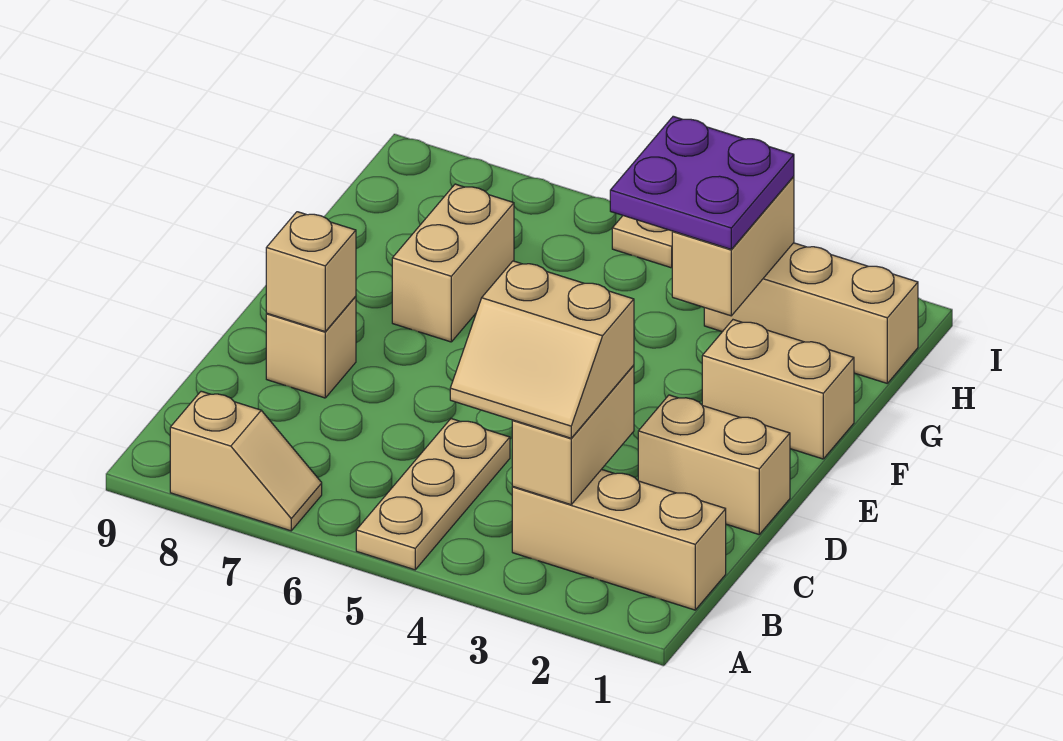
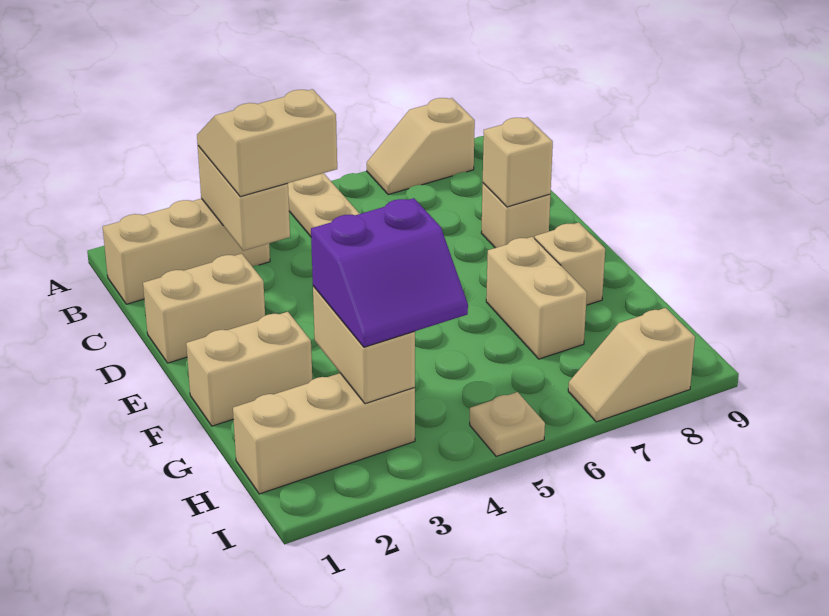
none -> tan brick F8 level 1
purple plate G3:H4 level 3 -> purple slope G3:H4 level 3 top G
none -> tan slope I7:I8 level 1 top 8

